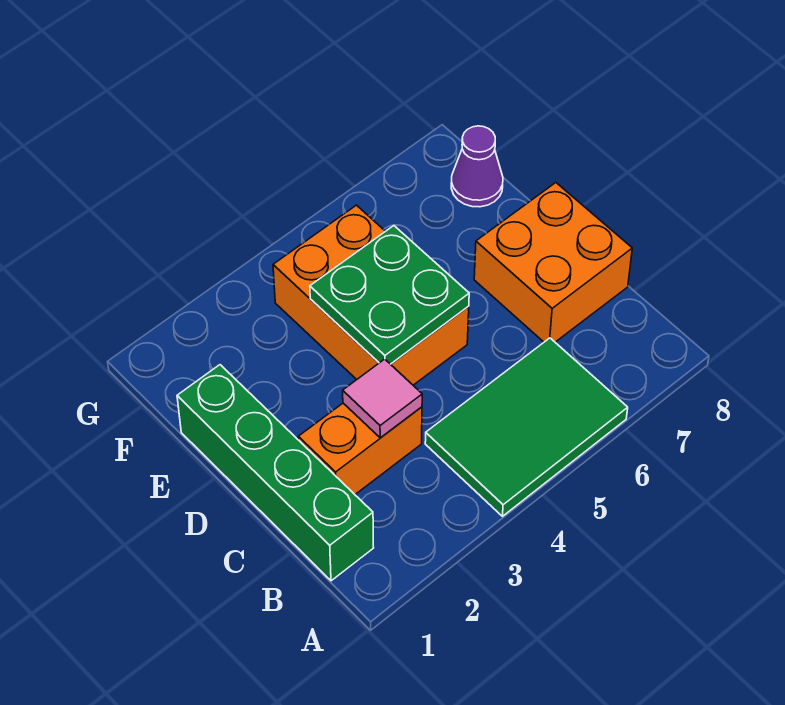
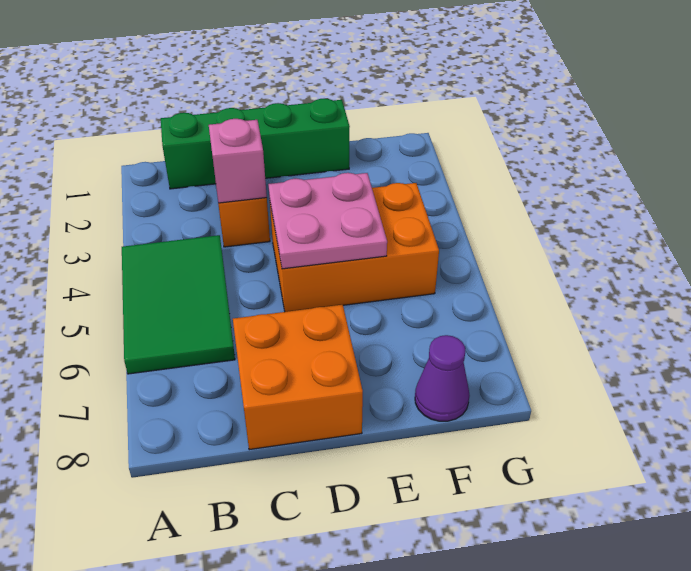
pink tile C3 level 2 -> pink brick C3 level 2
green plate D4:E5 level 2 -> pink plate D4:E5 level 2

